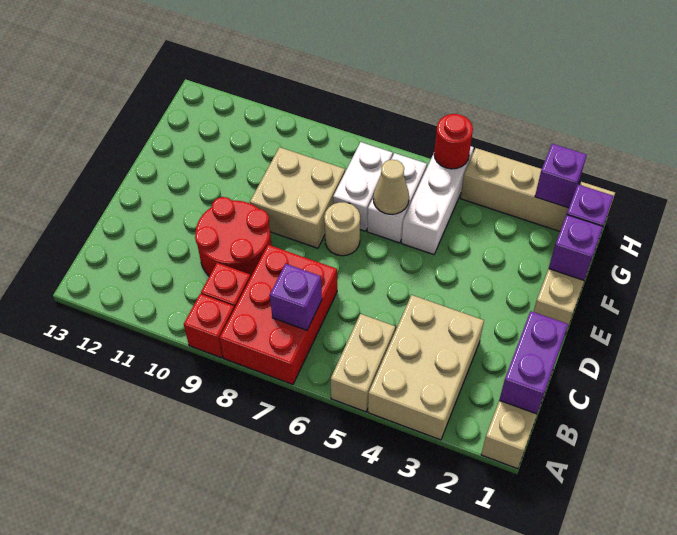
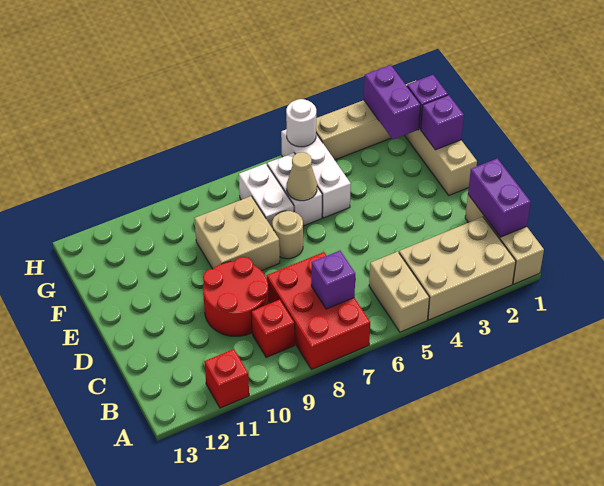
tan brick A3:C4 level 1 -> tan brick A2:B4 level 1
red brick A9 level 1 -> red brick A11 level 1
purple brick H2 level 2 -> purple brick G2:H2 level 2
red round brick H5 level 2 -> white round brick H5 level 2

